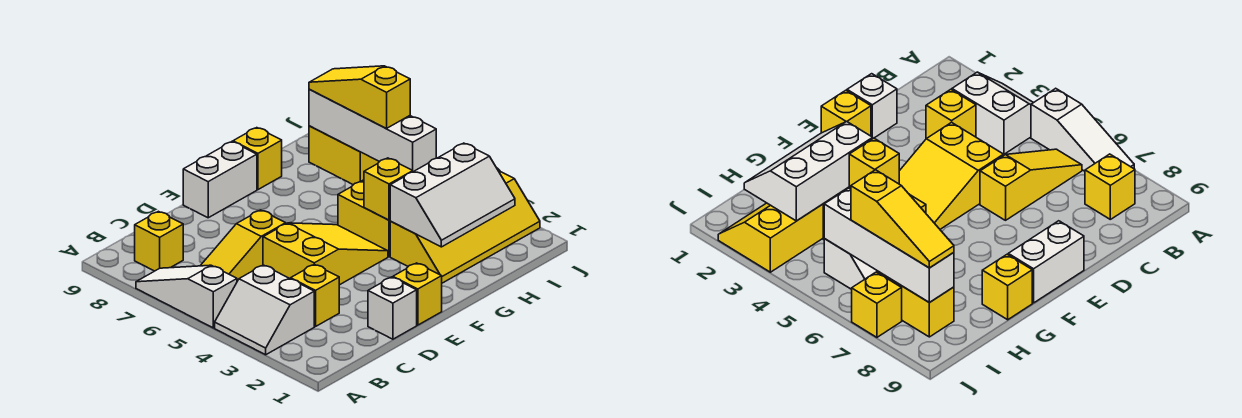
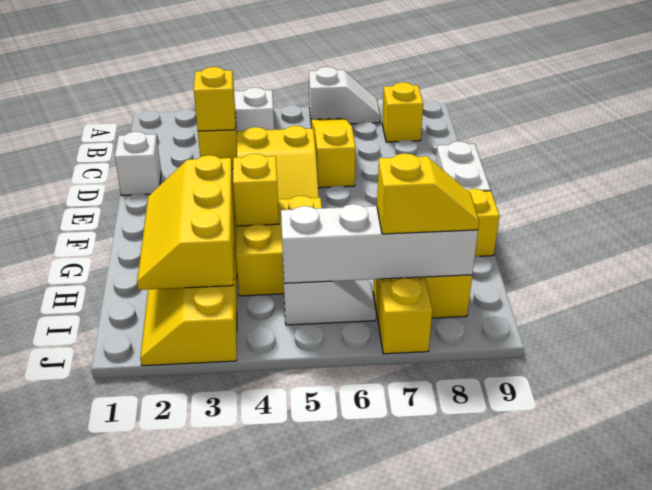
white slope A5:A7 level 1 top 5 -> white slope A6:A7 level 1 top 6
yellow brick E1 level 1 -> yellow brick C3 level 2
white slope G2:I3 level 2 top 3 -> yellow slope G2:I3 level 2 top 3
yellow slope I6:I8 level 3 top 6 -> yellow slope I7:I8 level 3 top 7

